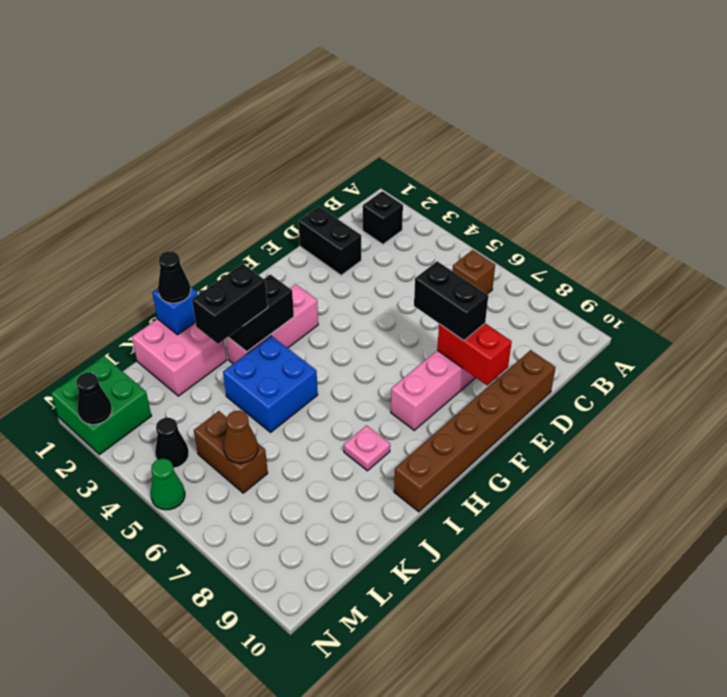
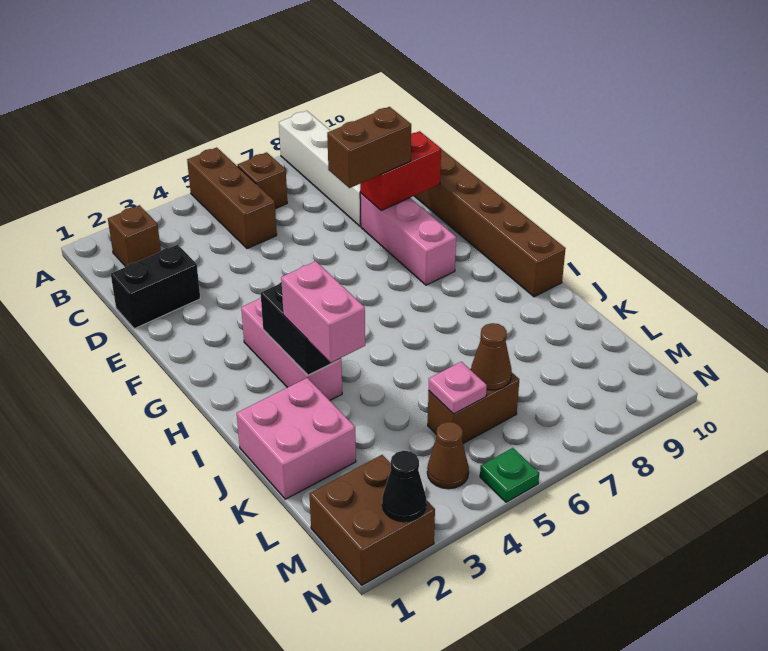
none -> brown brick A5:C5 level 1
none -> white brick A8:D8 level 1
black brick B2 level 1 -> brown brick B2 level 1
black brick E7:E8 level 3 -> brown brick E7:E8 level 3
black brick I3:J3 level 3 -> pink brick I3:J3 level 3
blue brick I4:J5 level 1 -> none
pink plate I8 level 1 -> pink plate L5 level 2
blue brick J1 level 2 -> none
black cone J1 level 3 -> none
green brick M1:N2 level 1 -> brown brick M1:N2 level 1
black cone M4 level 1 -> brown cone M4 level 1
green cone N5 level 1 -> green plate N5 level 1

